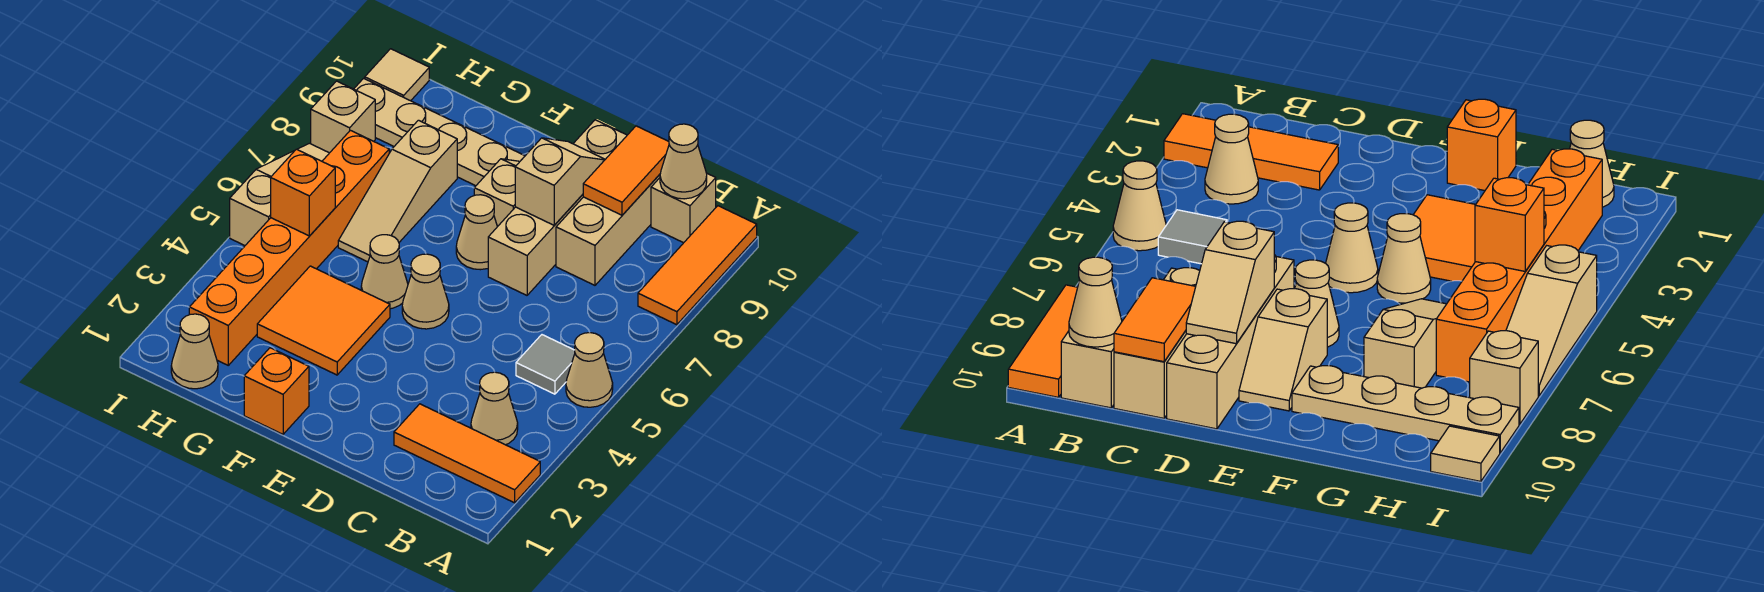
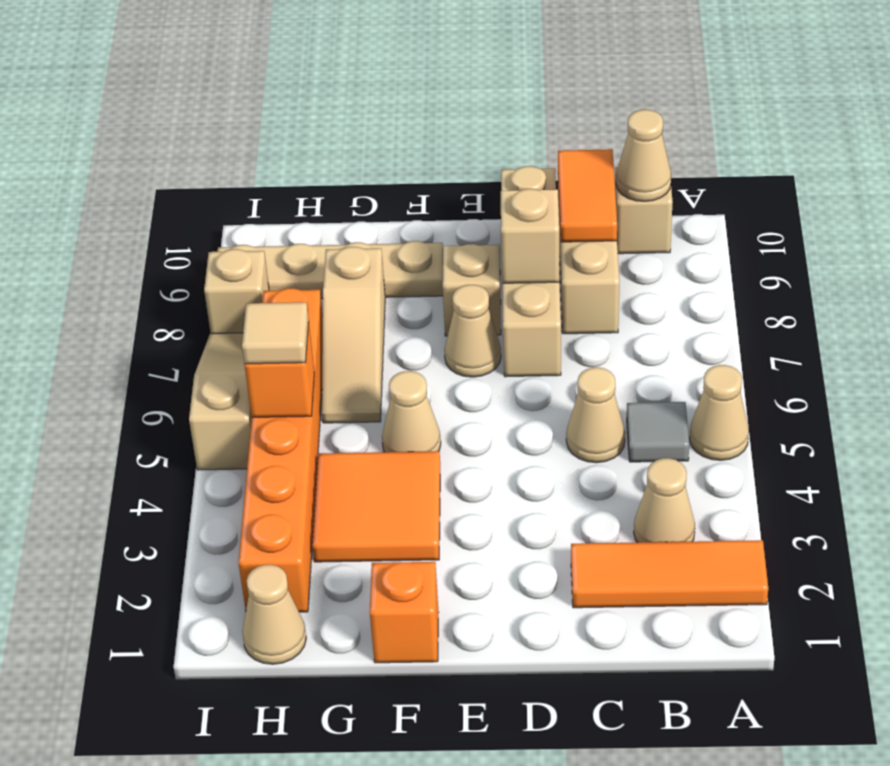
orange tile A8:A10 level 1 -> none
tan cone E5 level 1 -> tan cone C5 level 1
tan tile I10 level 1 -> tan tile H5 level 3

